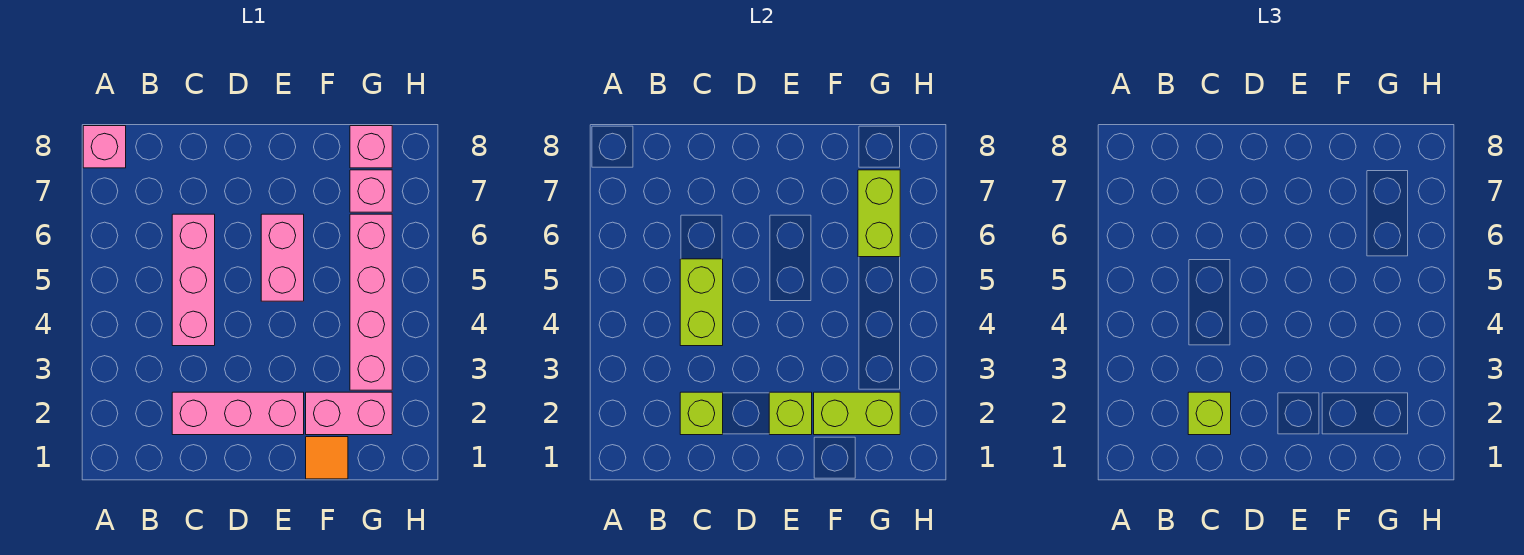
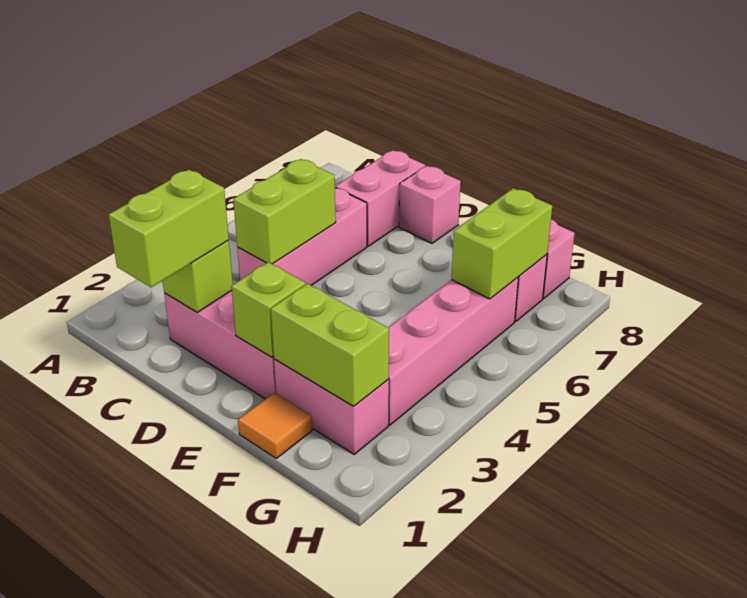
pink brick A8 level 1 -> pink brick D8 level 1
lime brick C2 level 3 -> lime brick C1:C2 level 3
pink brick E5:E6 level 1 -> pink brick C7:C8 level 1

